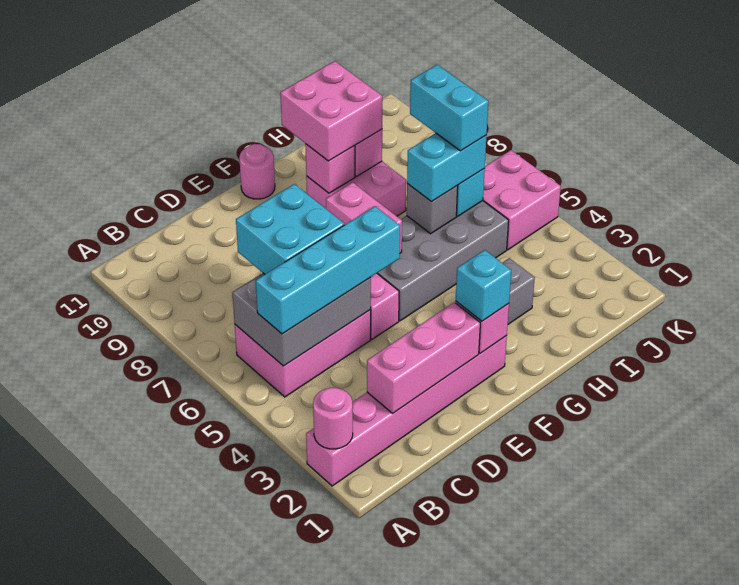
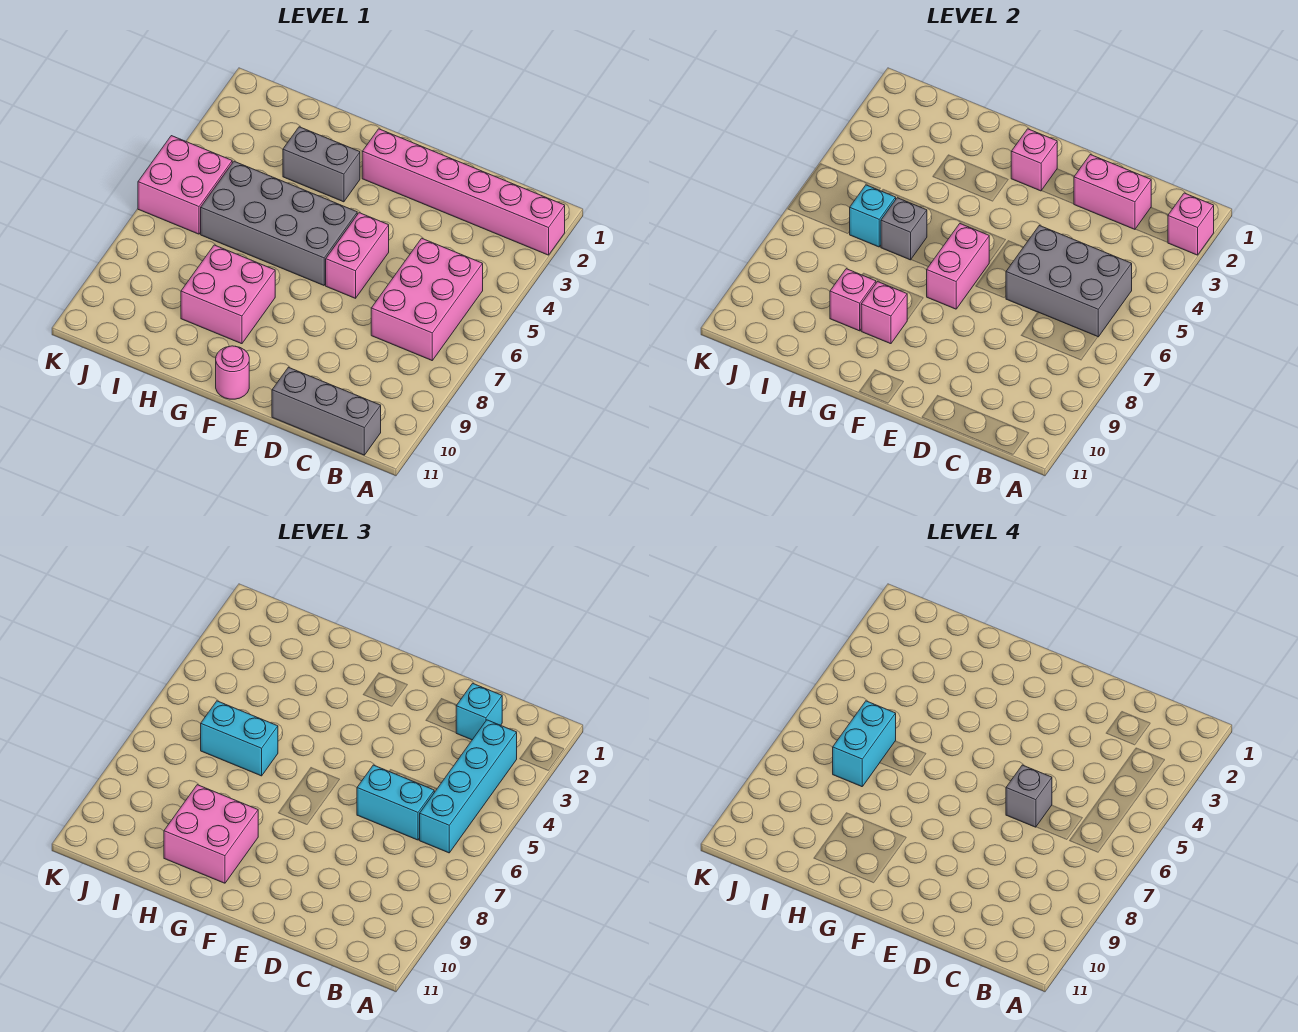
pink round brick A2 level 2 -> pink brick A2 level 2
pink brick B5:D6 level 1 -> pink brick B5:C7 level 1
cyan brick B5:E5 level 3 -> cyan brick B3:B6 level 3
none -> grey brick B11:D11 level 1
pink brick C2:E2 level 2 -> pink brick C2:D2 level 2
cyan brick C6:D7 level 3 -> cyan brick C6:D6 level 3
none -> grey brick D6 level 4
cyan brick F2 level 3 -> cyan brick C2 level 3

